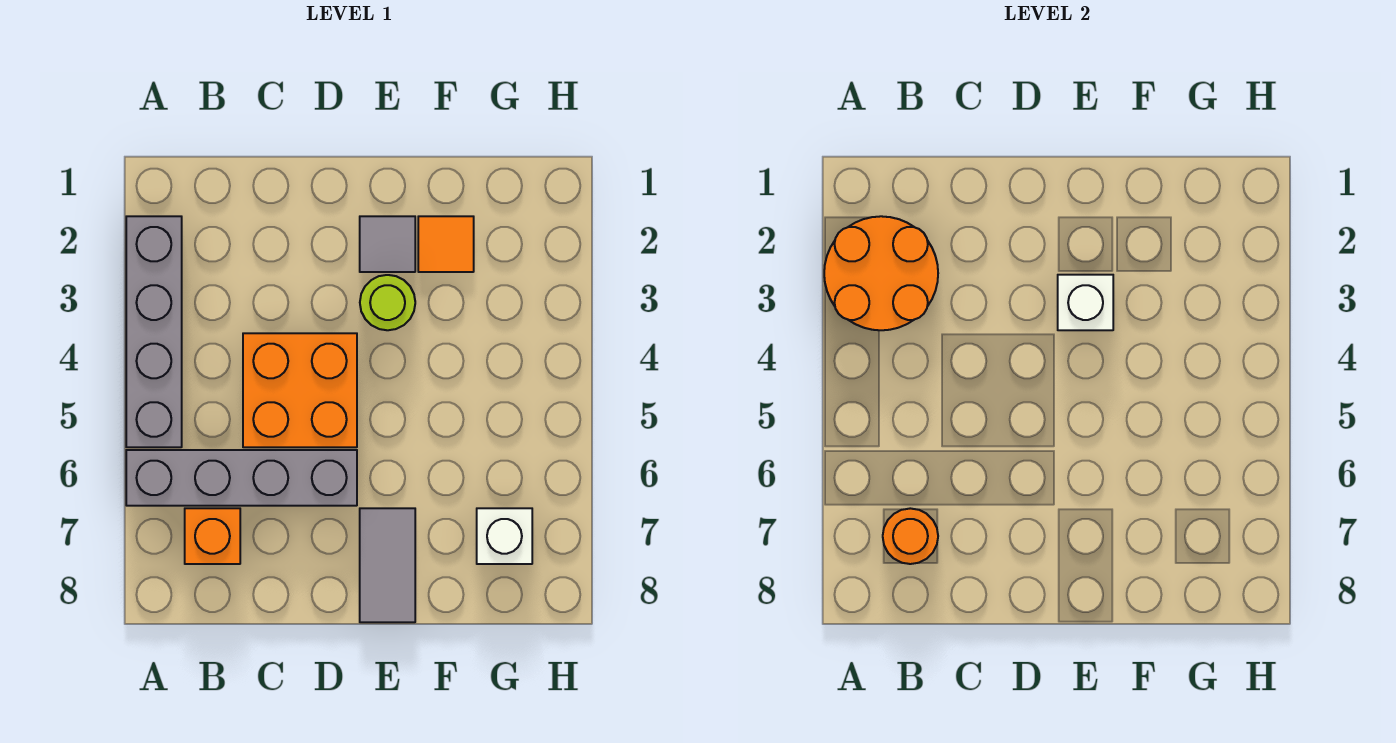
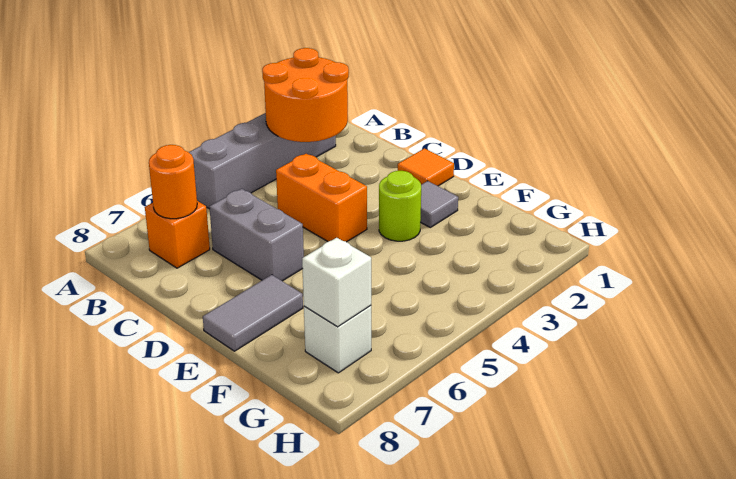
grey brick A6:D6 level 1 -> grey brick C6:D6 level 1
orange brick C4:D5 level 1 -> orange brick C4:D4 level 1
white brick E3 level 2 -> white brick G7 level 2
orange tile F2 level 1 -> orange tile D1 level 1

